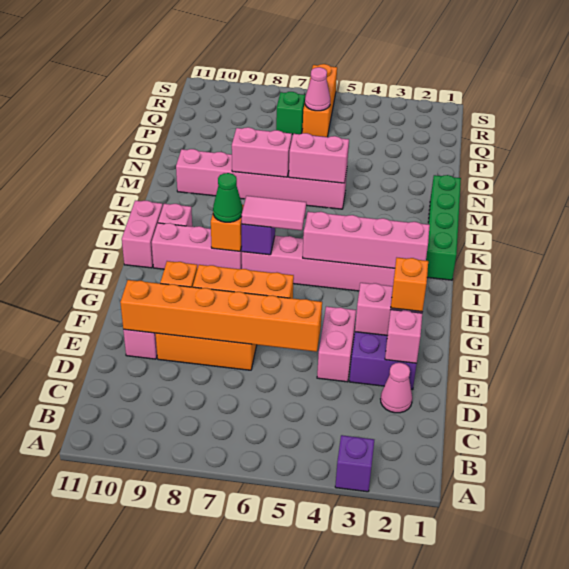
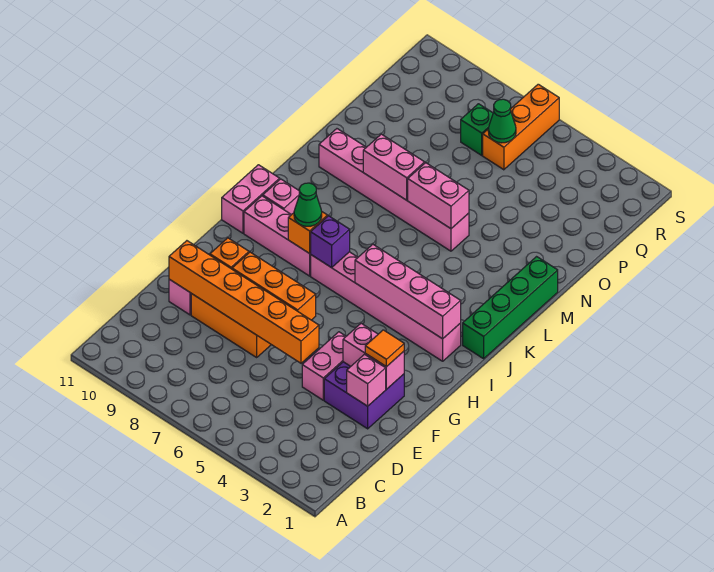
purple brick A3 level 1 -> none
pink cone D2 level 1 -> none
orange brick F2 level 3 -> orange tile F2 level 3
pink tile I6:I7 level 3 -> none
pink cone Q6 level 2 -> green cone Q6 level 2

